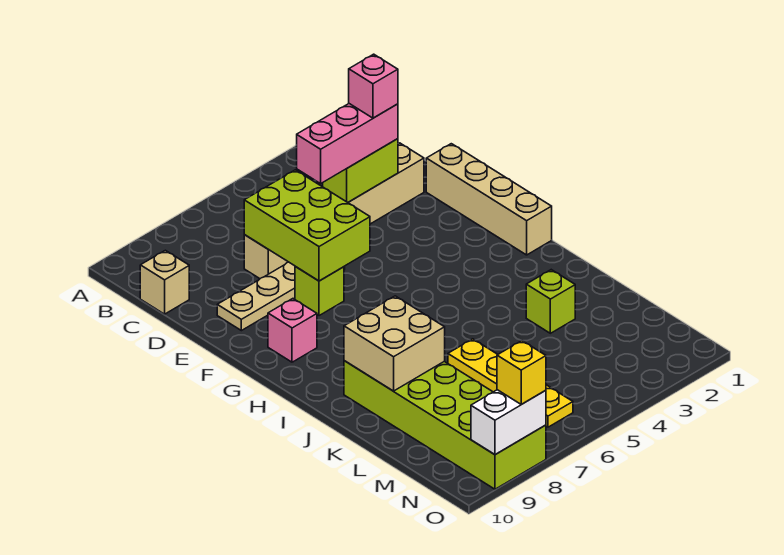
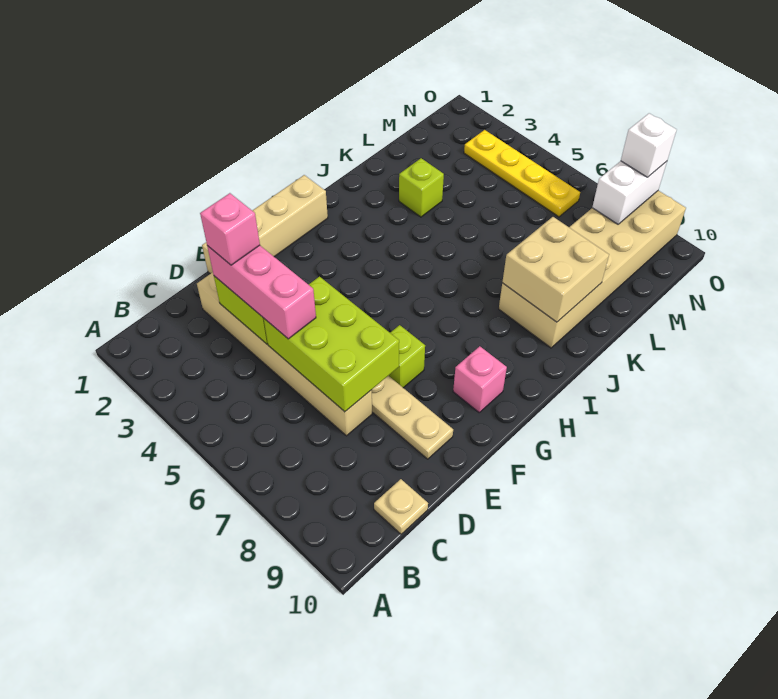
tan brick C10 level 1 -> tan plate C10 level 1
lime brick D6:F7 level 2 -> lime brick D5:E7 level 2
lime brick J8:O9 level 1 -> tan brick J8:O9 level 1
yellow plate K6:N6 level 1 -> yellow plate N3:N6 level 1
white brick O8:O9 level 2 -> white brick N8:O8 level 2
yellow brick O8 level 3 -> white brick O8 level 3

